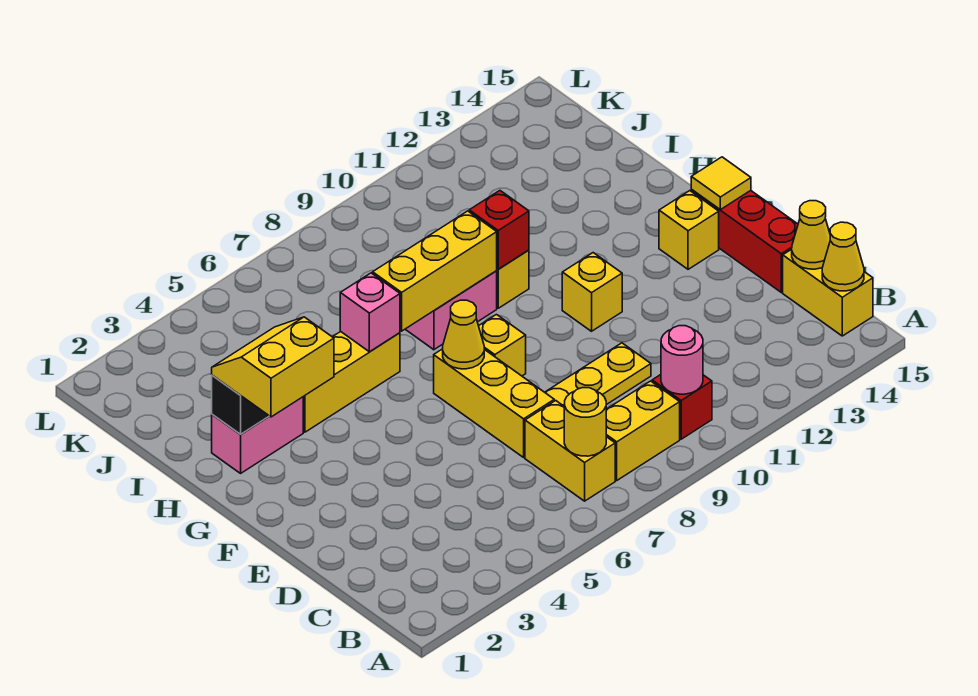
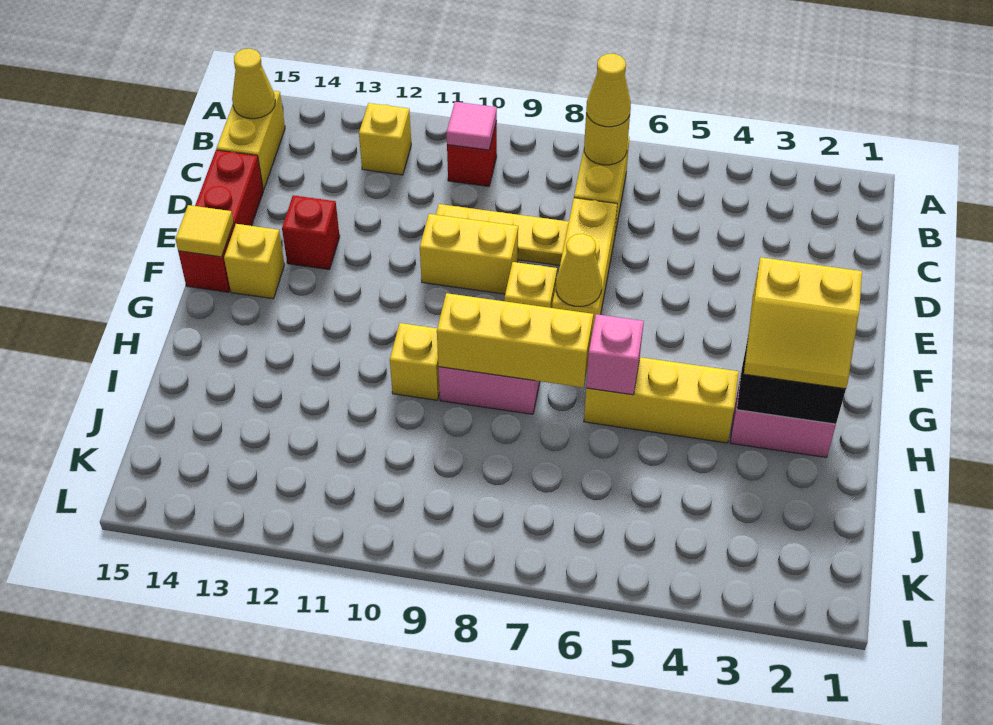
yellow brick B8:B9 level 1 -> yellow brick E9:E10 level 1
pink round brick B10 level 2 -> pink tile B10 level 2
yellow cone C15 level 2 -> yellow cone B7 level 3
yellow brick F11 level 1 -> yellow brick B12 level 1
red brick H10 level 2 -> red brick E13 level 1

